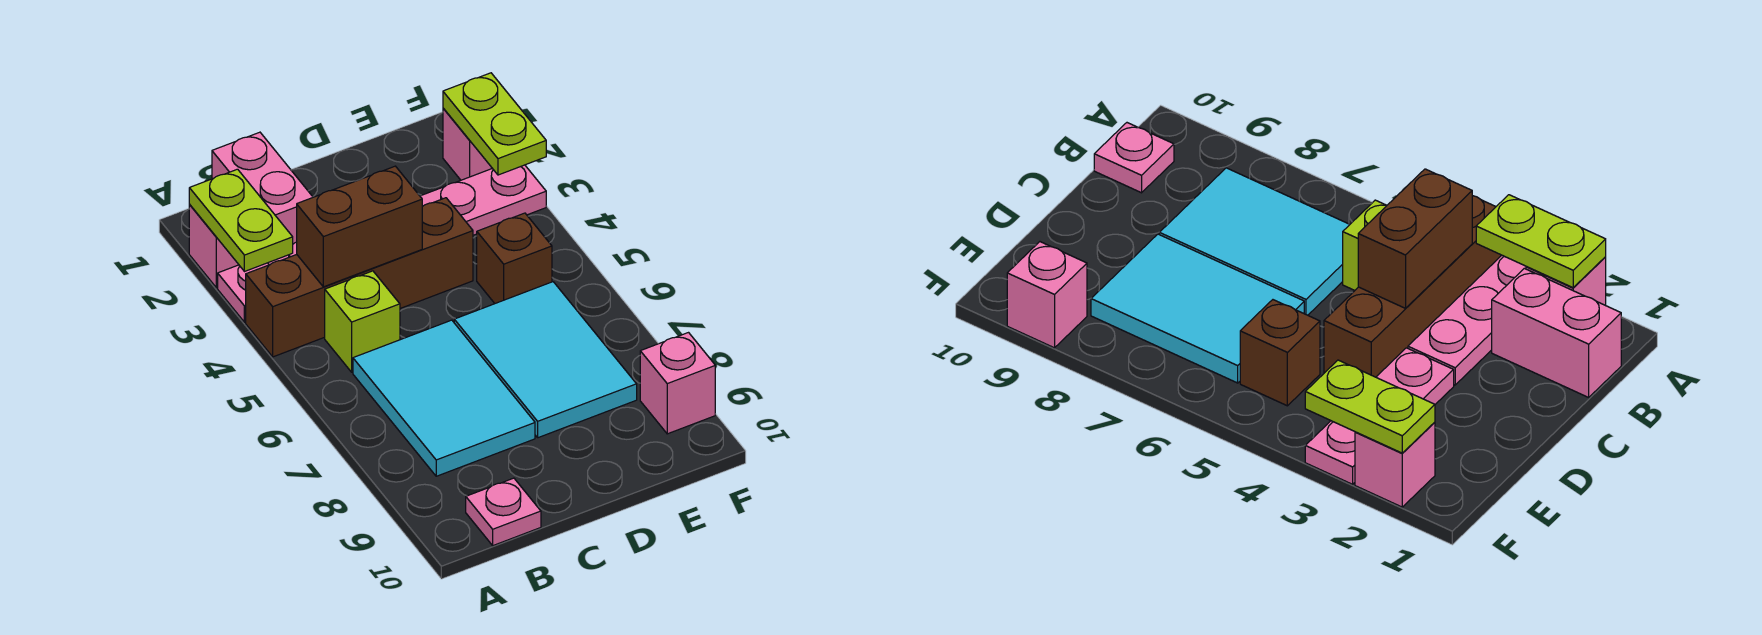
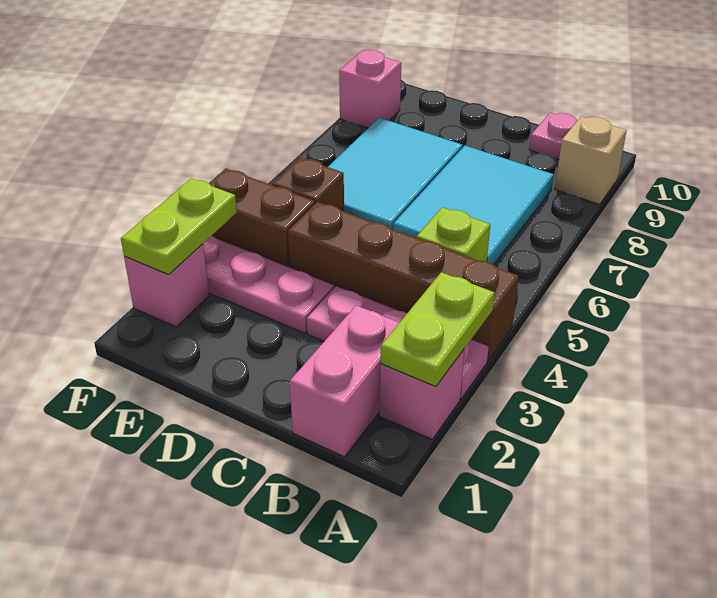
none -> tan brick A9 level 1
brown brick B4:C4 level 2 -> brown brick E4:F4 level 1

